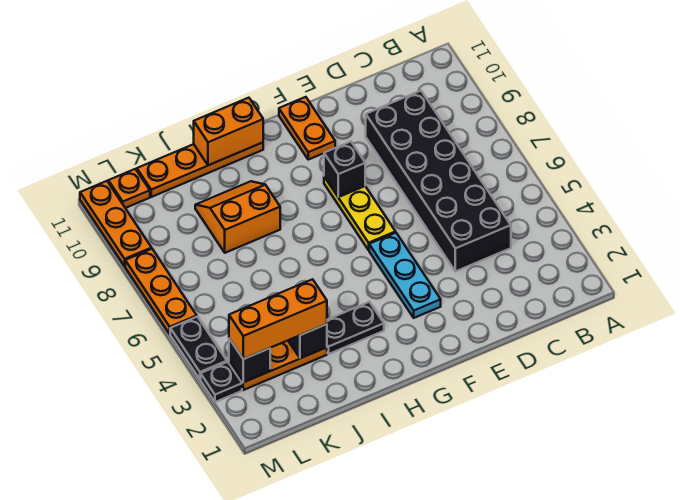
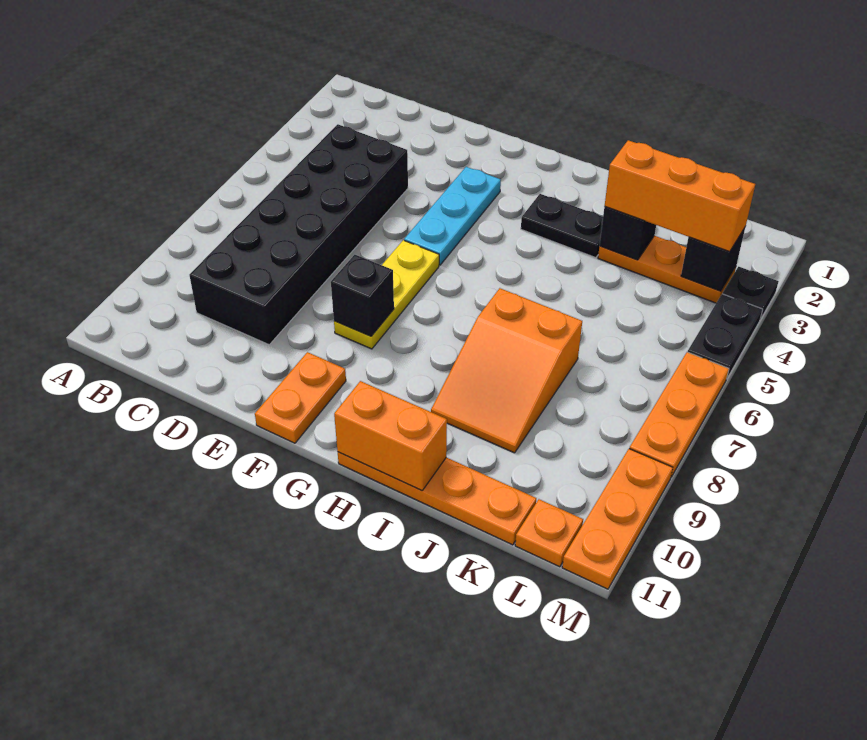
orange slope I8:J9 level 1 top 8 -> orange slope I7:J9 level 1 top 7

